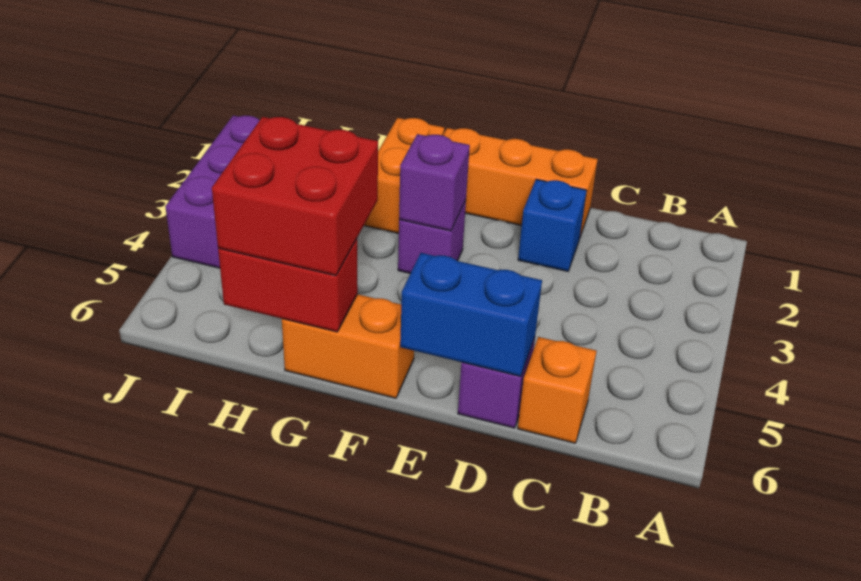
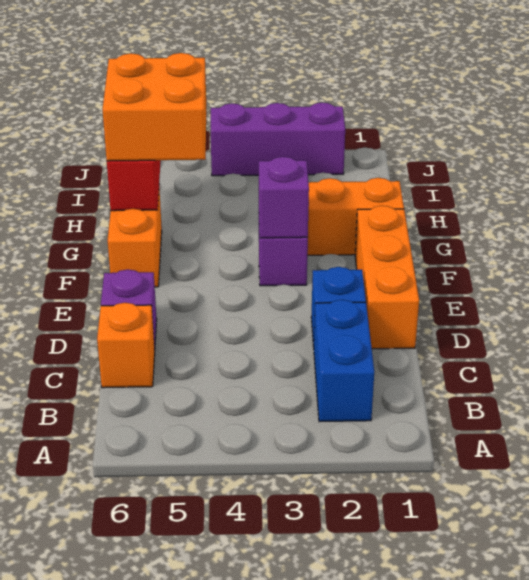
blue brick D6:E6 level 2 -> blue brick B2:C2 level 1
red brick G5:H6 level 3 -> orange brick G5:H6 level 3

